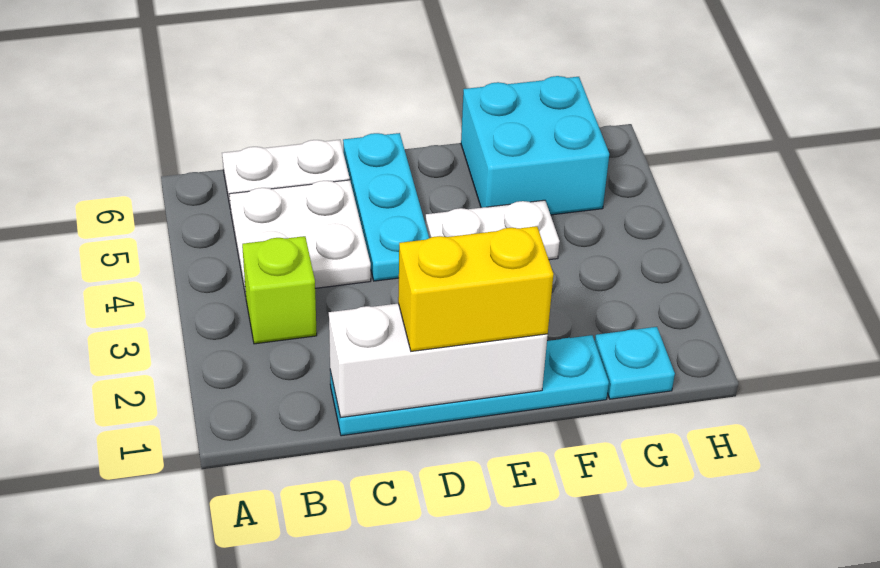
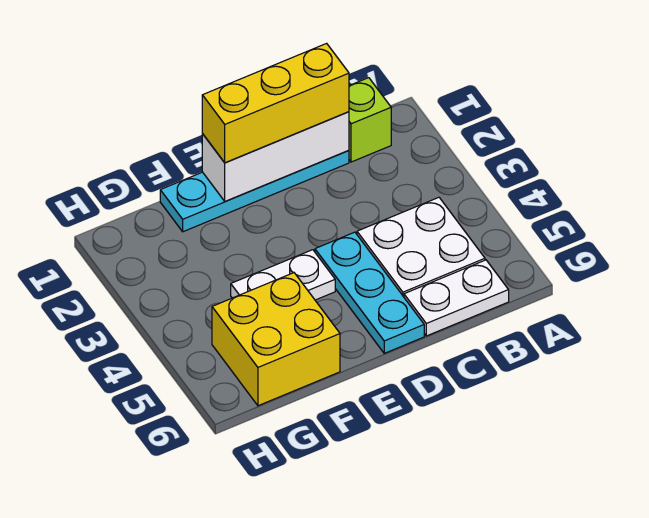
lime brick B3 level 1 -> lime brick B1 level 1
yellow brick D1:E1 level 3 -> yellow brick C1:E1 level 3
cyan brick F5:G6 level 1 -> yellow brick F5:G6 level 1
cyan plate G1 level 1 -> none

